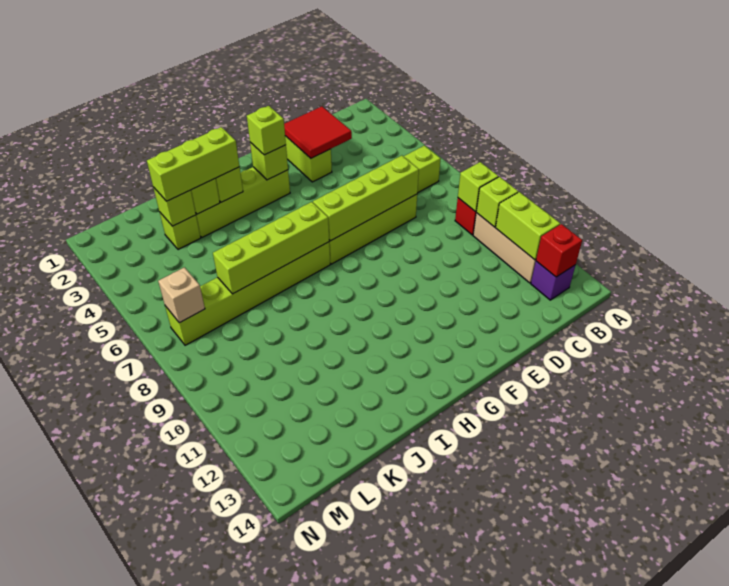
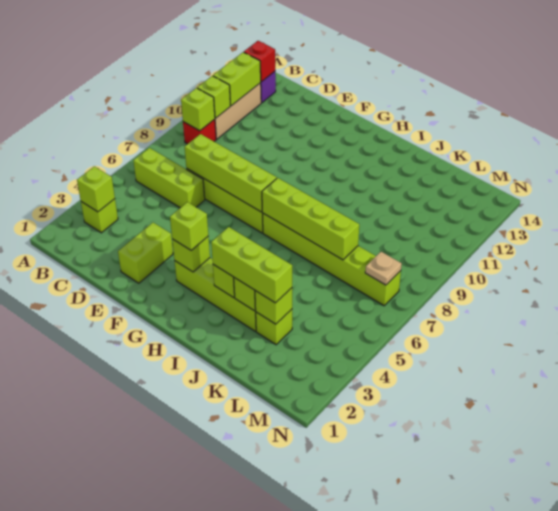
none -> lime brick B3 level 1
none -> lime brick B3 level 2
red tile D2:E3 level 2 -> none
tan brick M7 level 2 -> tan plate M7 level 2

